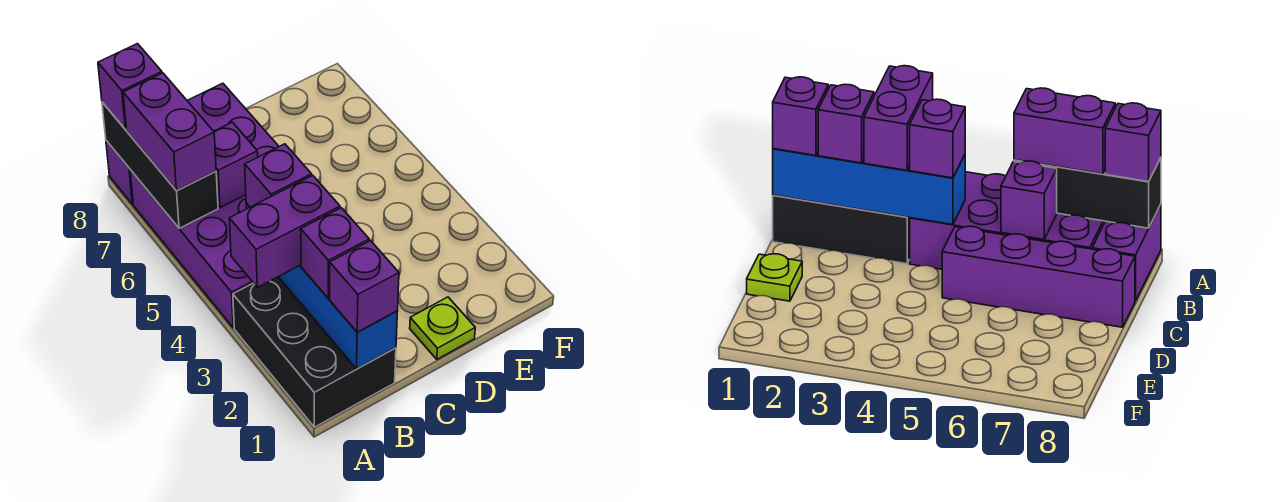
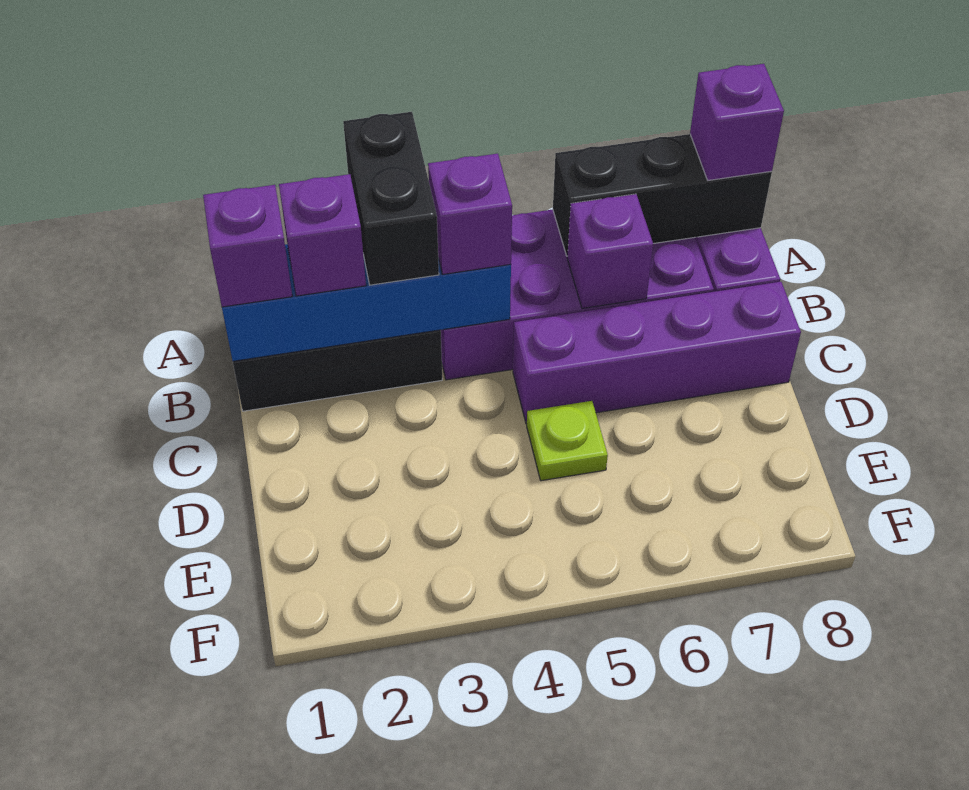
purple brick A3:B3 level 3 -> black brick A3:B3 level 3
purple brick A6:A7 level 3 -> none
lime plate D1 level 1 -> lime plate D5 level 1

